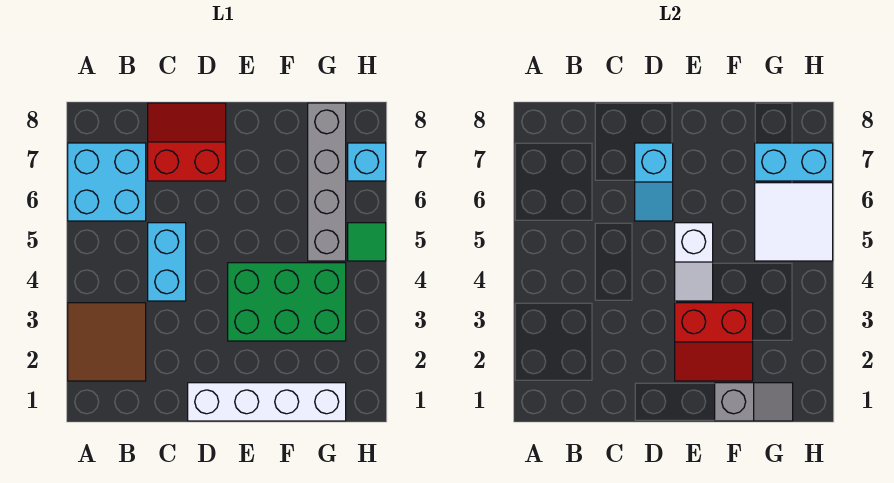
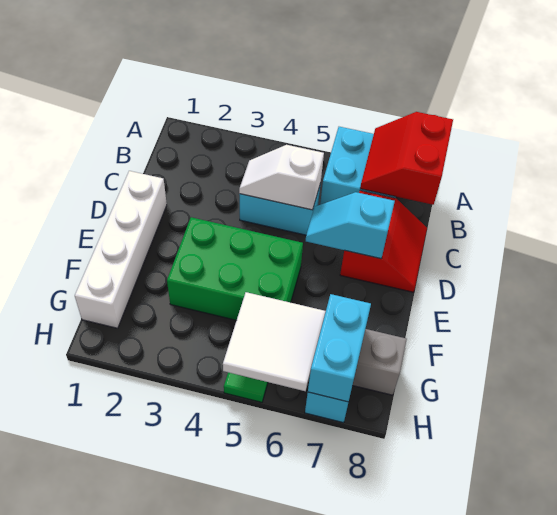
brown tile A2:B3 level 1 -> none
red slope E2:F3 level 2 top 3 -> red slope A7:B8 level 2 top 8
green brick E3:G4 level 1 -> green brick E3:F5 level 1
white slope E4:E5 level 2 top 5 -> white slope C4:C5 level 2 top 5
grey slope F1:G1 level 2 top F -> none

